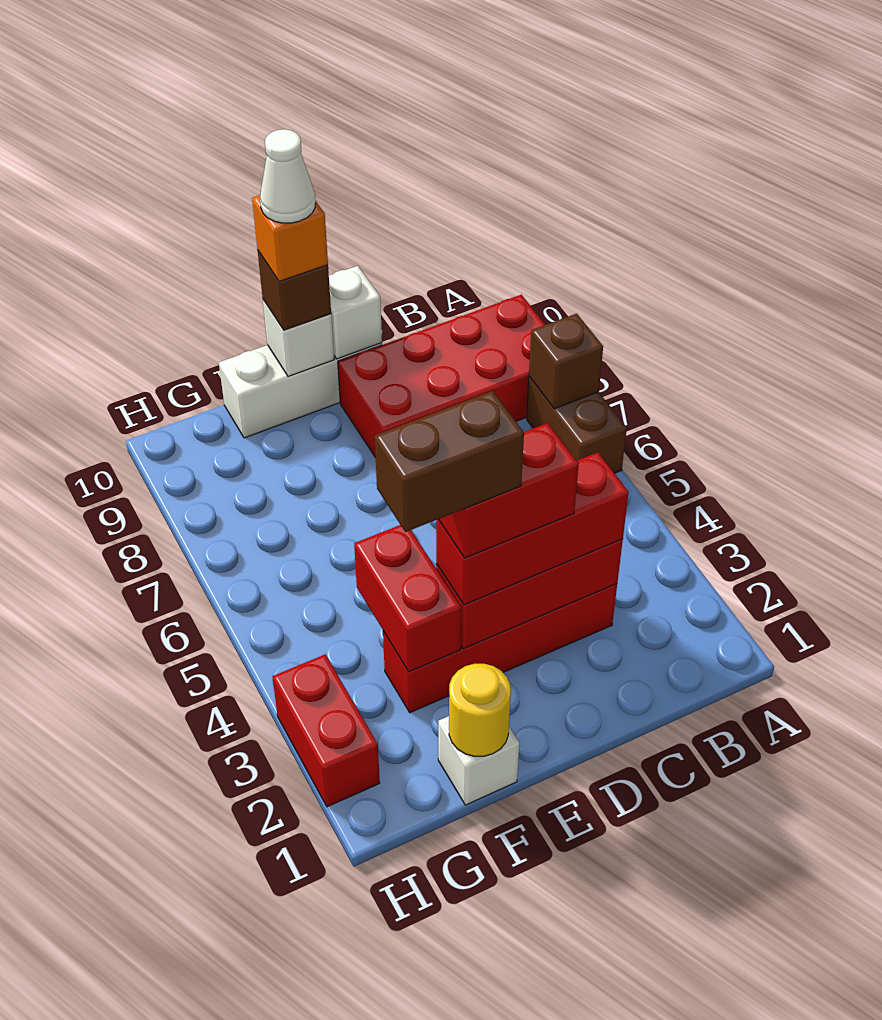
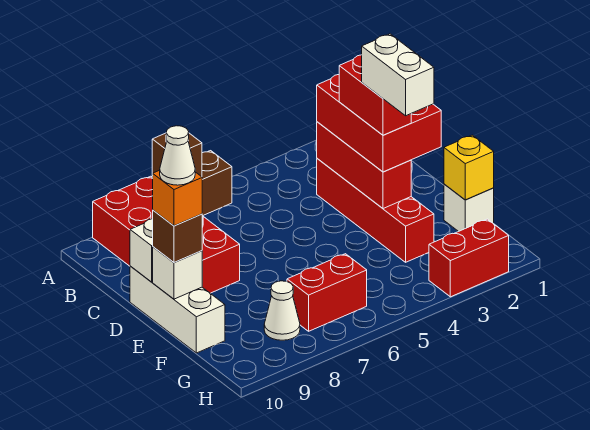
red brick C3:E3 level 3 -> red brick C2:E3 level 3
brown brick E3:F3 level 5 -> white brick E3:F3 level 5
yellow round brick F1 level 2 -> yellow brick F1 level 2
red brick F3:F4 level 2 -> red brick G6:G7 level 1
none -> white cone G8 level 1

